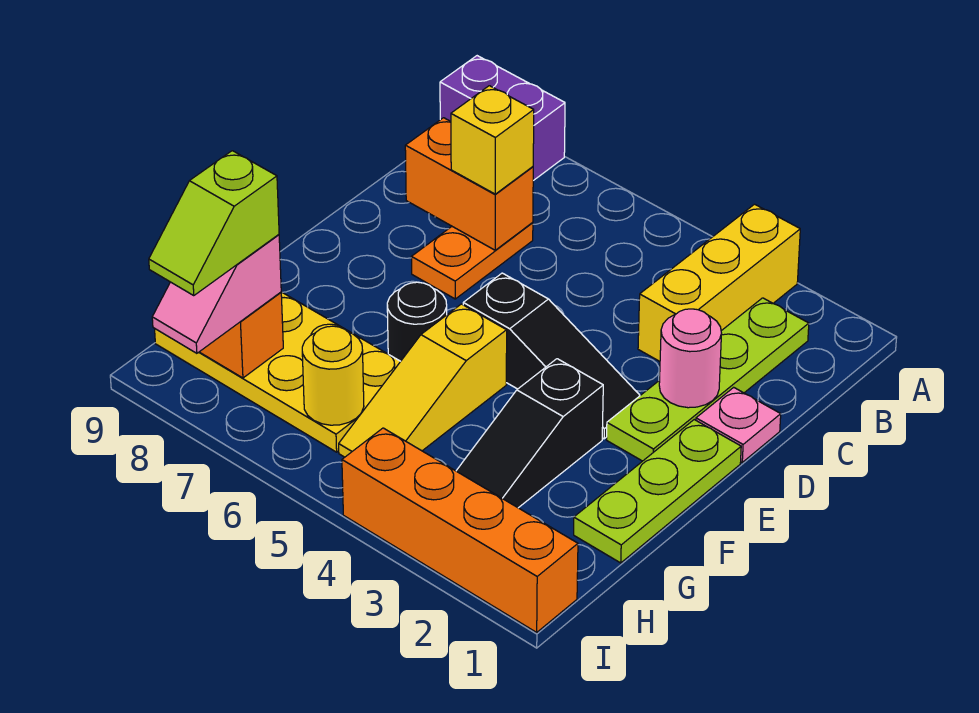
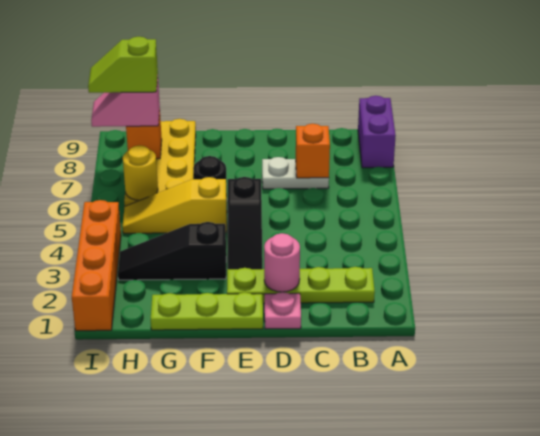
yellow brick A3:C3 level 1 -> none
orange plate C7:D7 level 1 -> white plate C7:D7 level 1
orange brick C7:C8 level 2 -> orange brick C7 level 2
yellow brick C7 level 3 -> none

